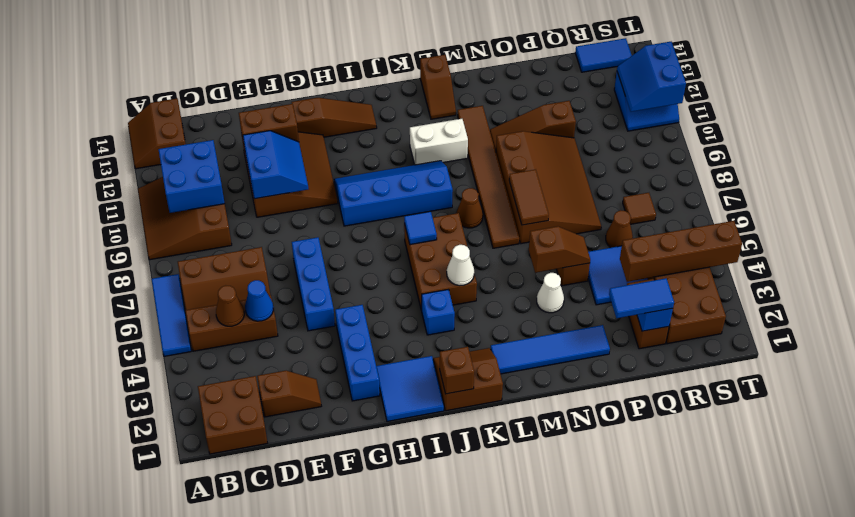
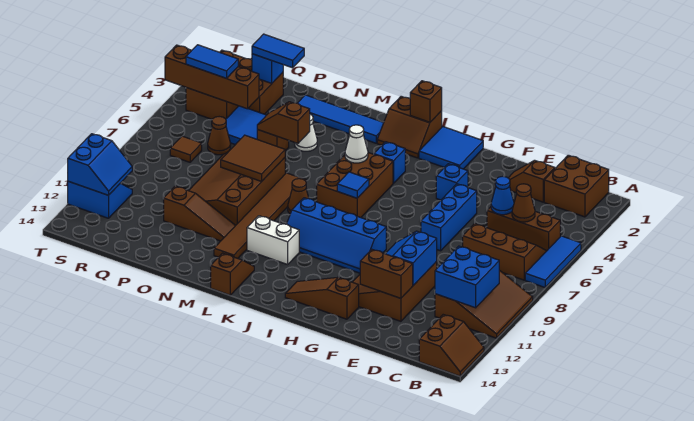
blue brick G2:G4 level 1 -> blue brick G4 level 1
brown tile N7:N8 level 2 -> brown tile N7:O8 level 2
blue tile R14:S14 level 1 -> blue tile R4:S4 level 3

